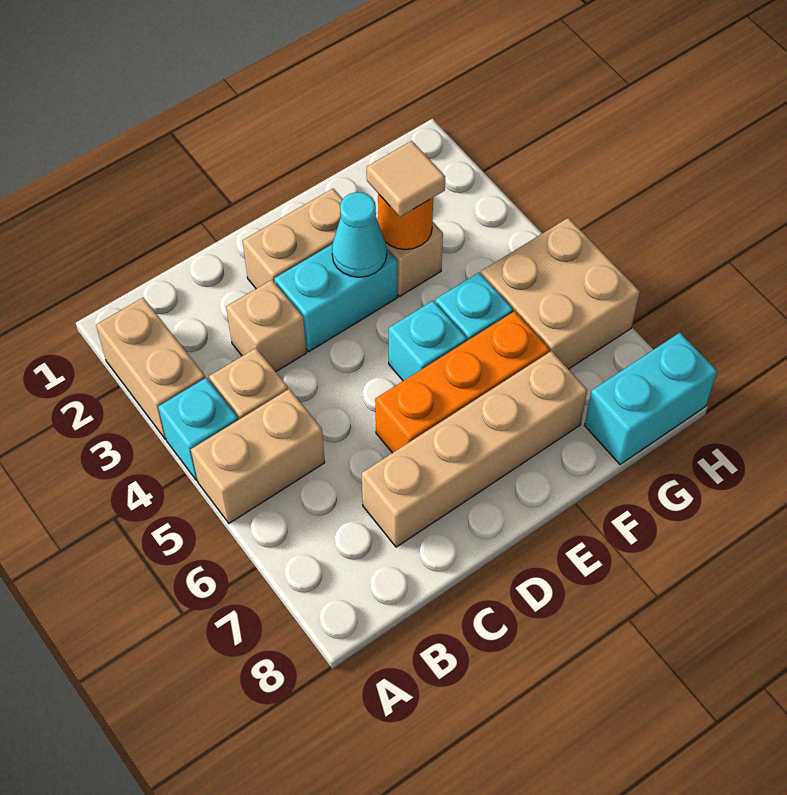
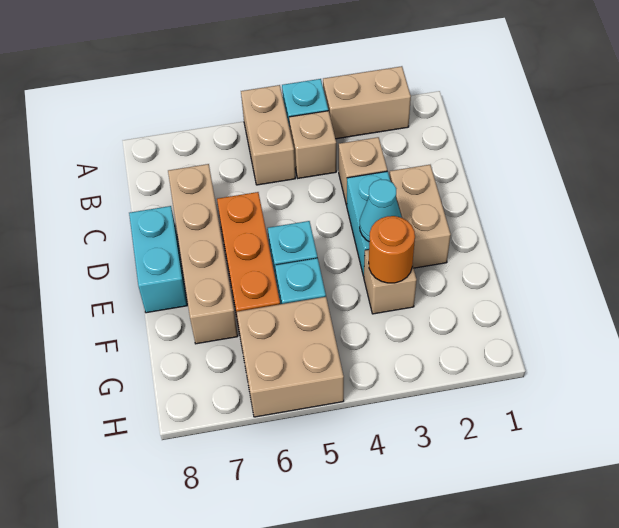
tan tile F3 level 3 -> none
cyan brick G8:H8 level 1 -> cyan brick D8:E8 level 1

